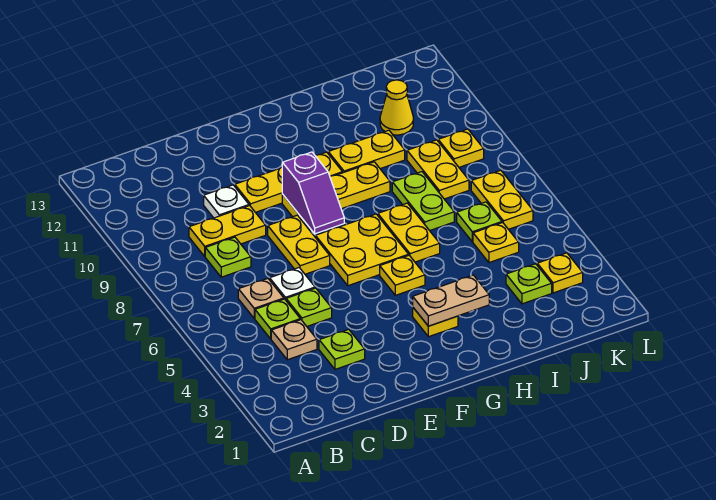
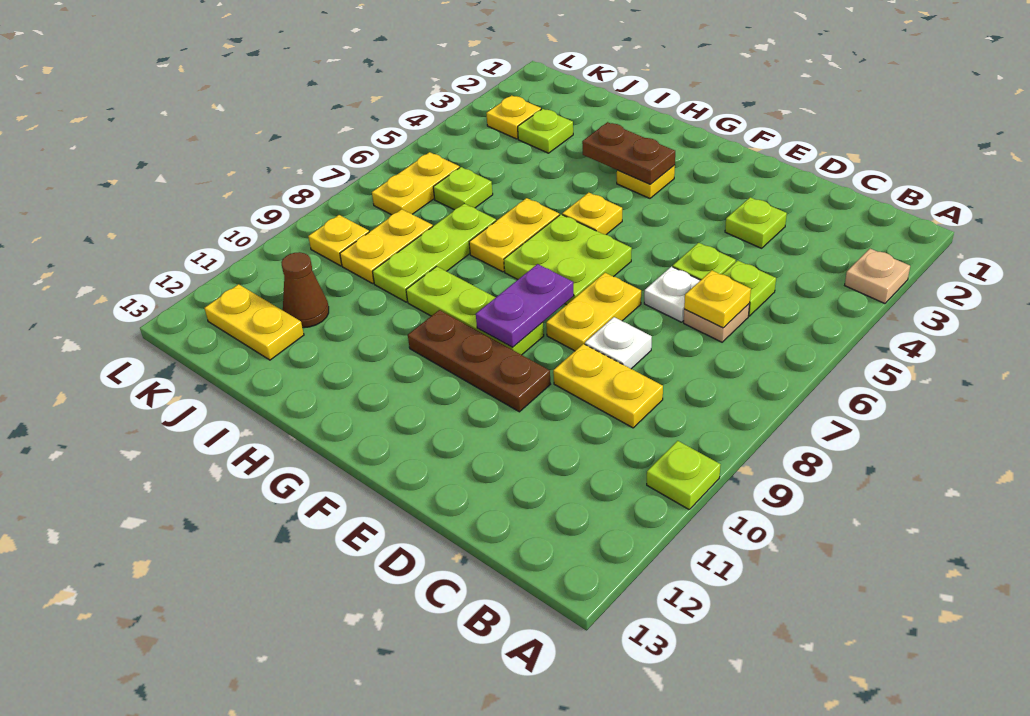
tan plate C4 level 1 -> tan plate A3 level 1
lime plate C8 level 1 -> lime plate A10 level 1
white plate D10 level 1 -> white plate D8 level 1
yellow plate E10:G10 level 1 -> brown plate E10:G10 level 1
yellow plate F6:G7 level 1 -> lime plate F6:G7 level 1
purple slope F8:F9 level 2 top 9 -> purple plate F8:F9 level 2
yellow plate F9:H9 level 1 -> lime plate F9:H9 level 1
tan plate G3:H3 level 2 -> brown plate G3:H3 level 2
yellow plate H10:I10 level 1 -> yellow plate J12:K12 level 1
lime plate I7:I8 level 1 -> lime plate I7:I9 level 1
yellow plate J5 level 1 -> yellow plate C6 level 2
yellow cone J11 level 1 -> brown cone J11 level 1

